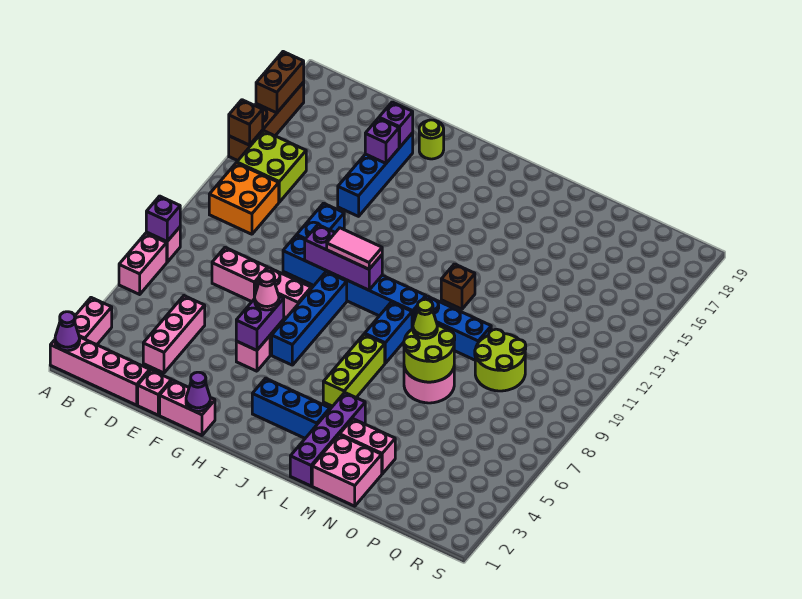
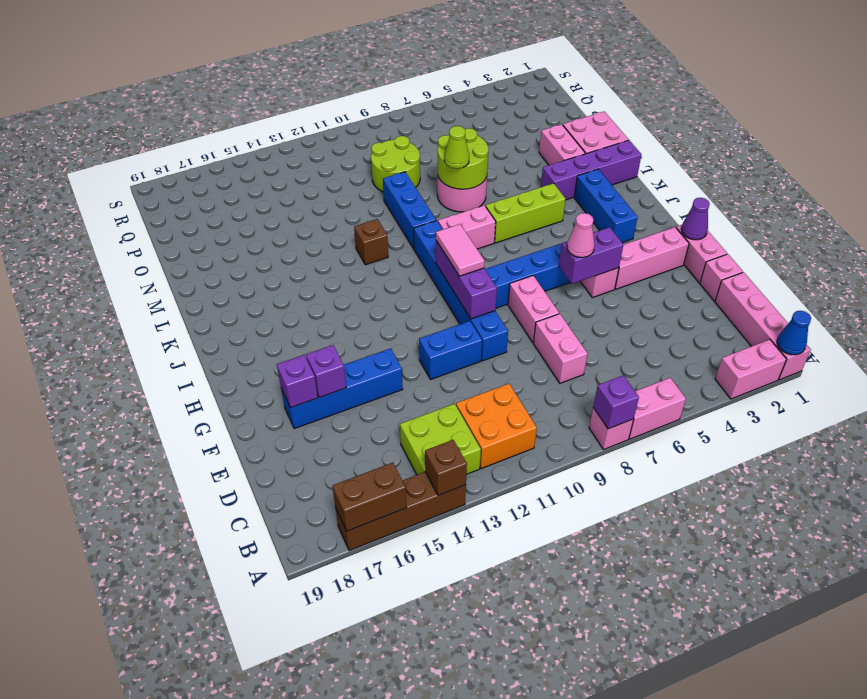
purple cone A1 level 2 -> blue cone A1 level 2
pink brick D3:D5 level 1 -> pink brick G2:G4 level 1
lime round brick G18 level 1 -> none
blue brick K8:K9 level 1 -> pink brick K8:K9 level 1

